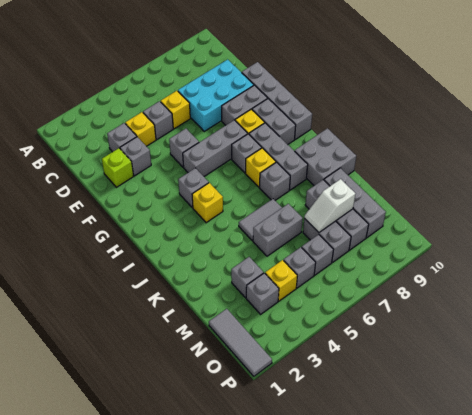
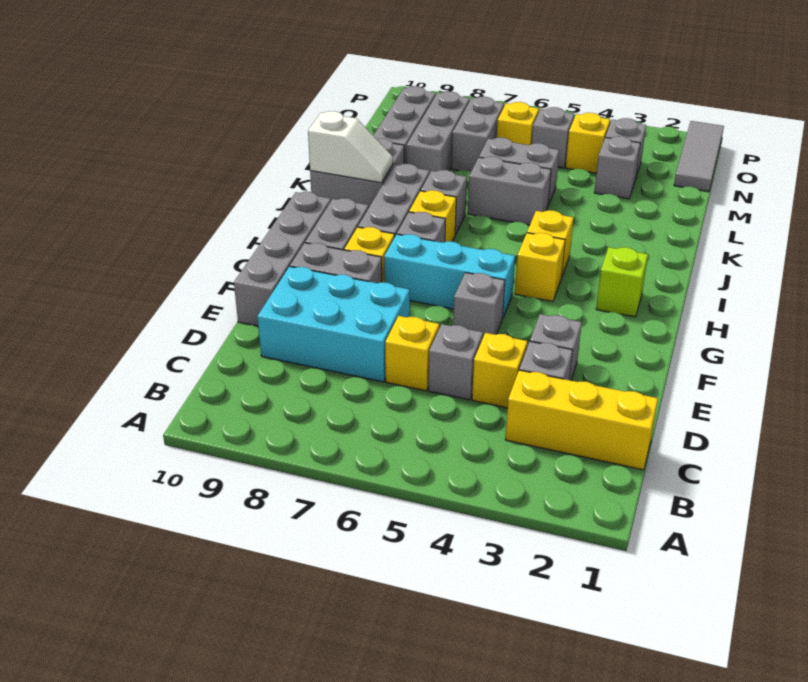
none -> yellow brick C1:C3 level 1
lime brick E2 level 1 -> lime brick H2 level 1
grey brick G5:G7 level 1 -> cyan brick G5:G7 level 1
grey brick H4 level 1 -> yellow brick H4 level 1
grey tile K5:K6 level 1 -> grey brick K5:K6 level 1
white slope M7:M8 level 2 top 8 -> white slope J9:J10 level 2 top 10
grey brick N6 level 1 -> yellow brick N6 level 1

